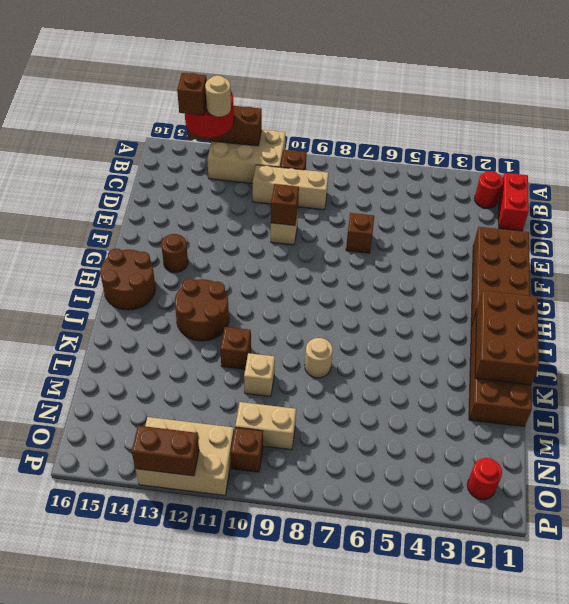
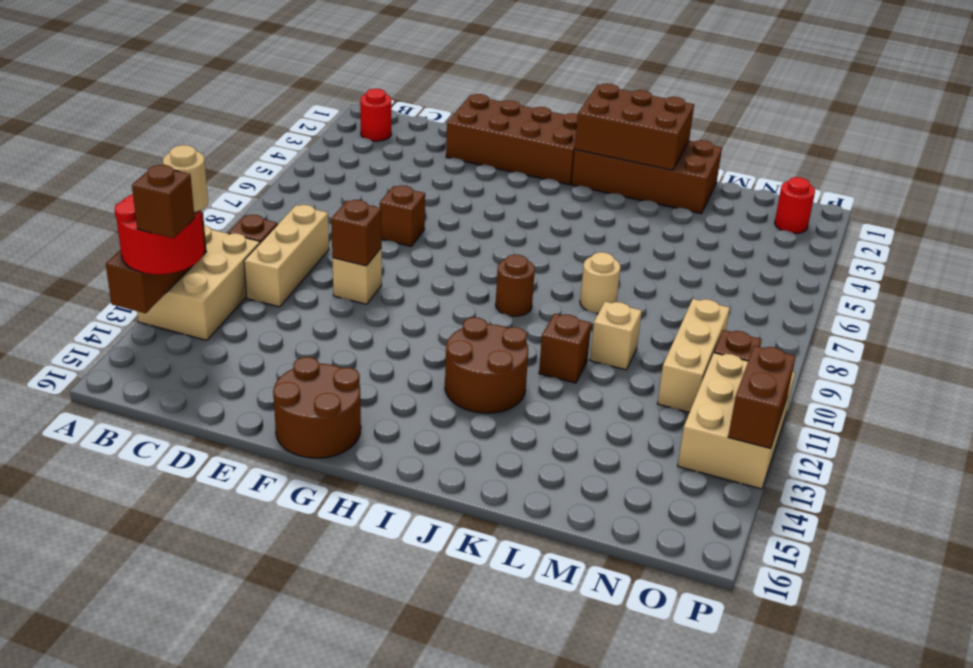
red brick B1:C1 level 1 -> none
brown round brick G14 level 1 -> brown round brick I9 level 1
brown round brick H15:I16 level 1 -> brown round brick F15:G16 level 1
tan brick N9:N10 level 1 -> tan brick N9:N11 level 1

